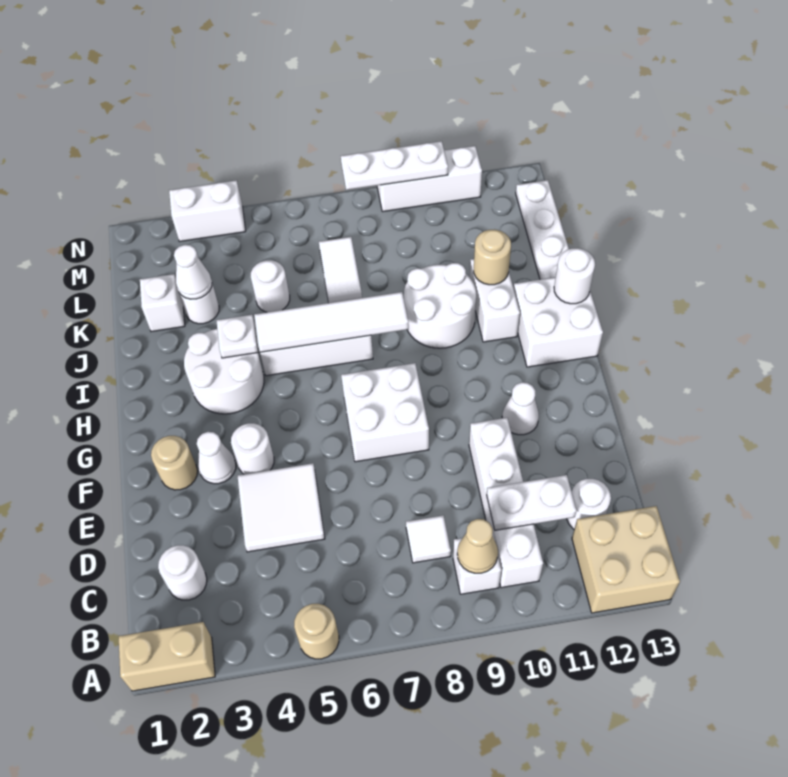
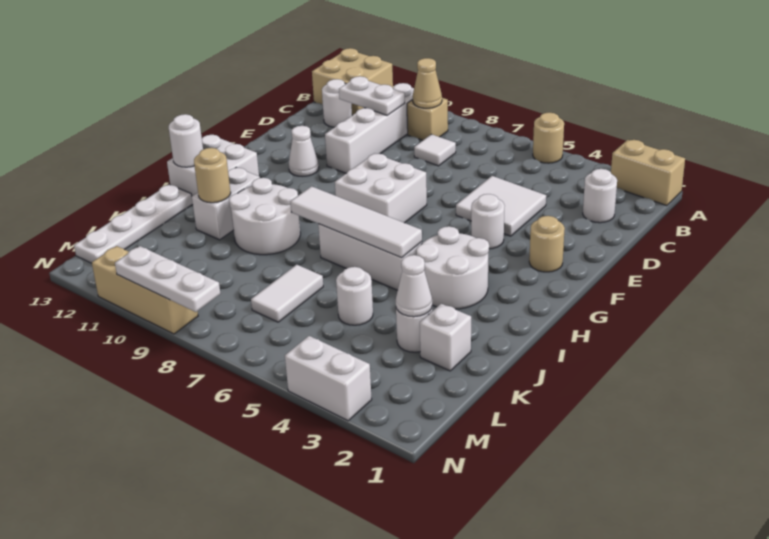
white brick B9 level 1 -> tan brick B9 level 1
white cone F3 level 1 -> none
white plate I4 level 2 -> none
white brick N9:N11 level 1 -> tan brick N9:N11 level 1

